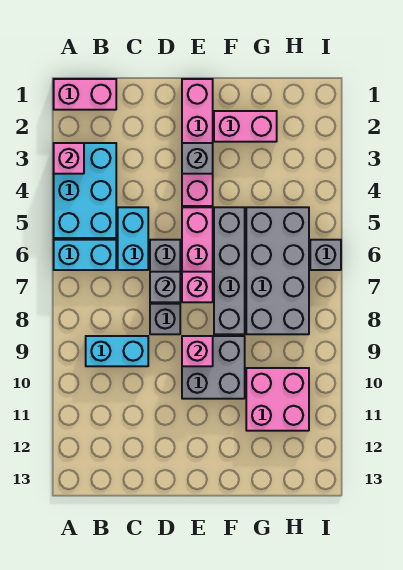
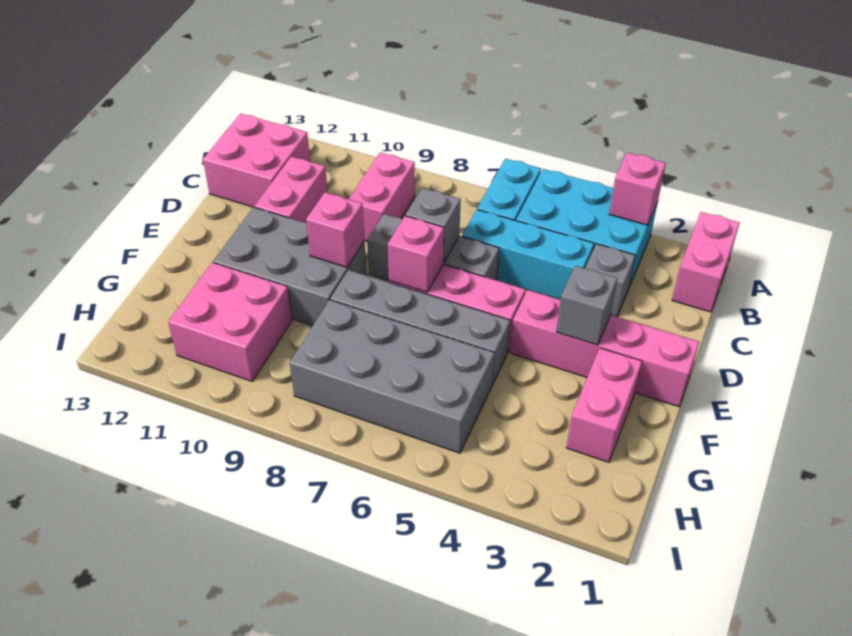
cyan brick B9:C9 level 1 -> pink brick B9:C9 level 1
none -> pink brick B12:C13 level 1
cyan brick C5:C6 level 1 -> cyan brick C4:C6 level 1
none -> pink brick C11:D11 level 1
grey brick E9:F10 level 1 -> grey brick E9:F11 level 1
grey brick I6 level 1 -> grey brick C3 level 1

